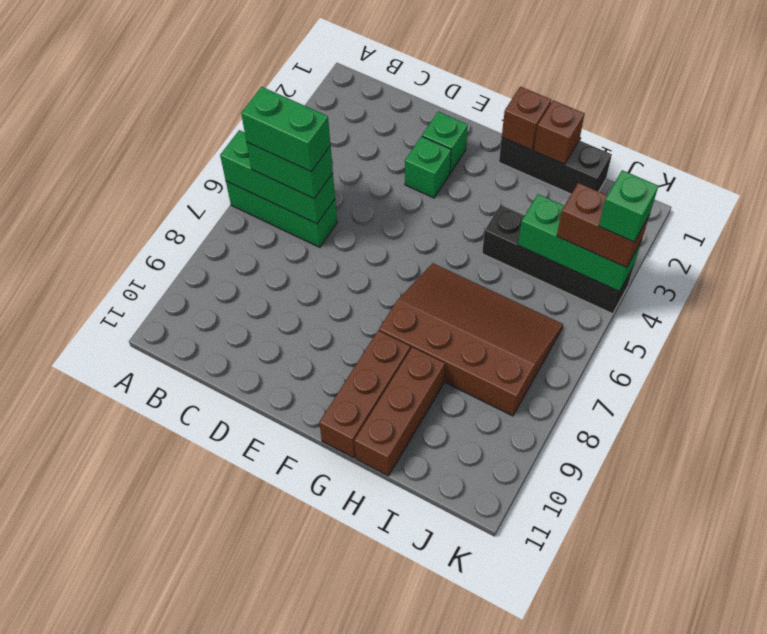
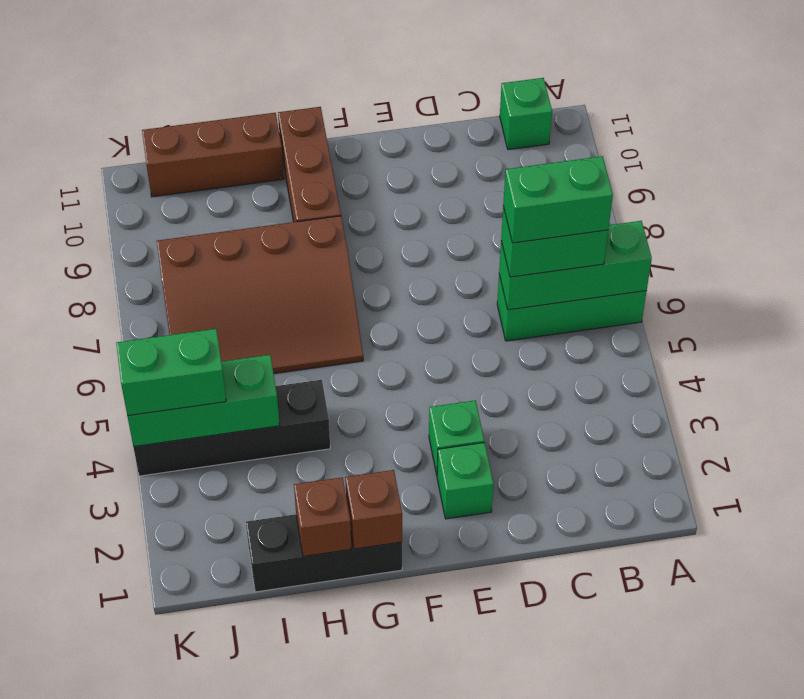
brown brick H9:H11 level 1 -> brown brick H11:J11 level 1
brown brick J4:K4 level 3 -> green brick J4:K4 level 3
green brick K4 level 4 -> green brick B11 level 1

